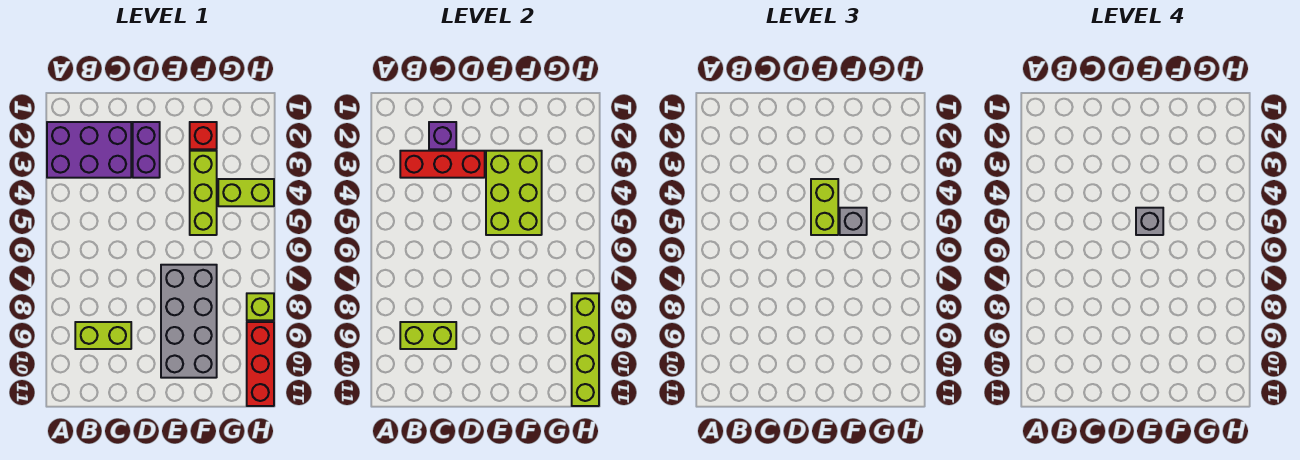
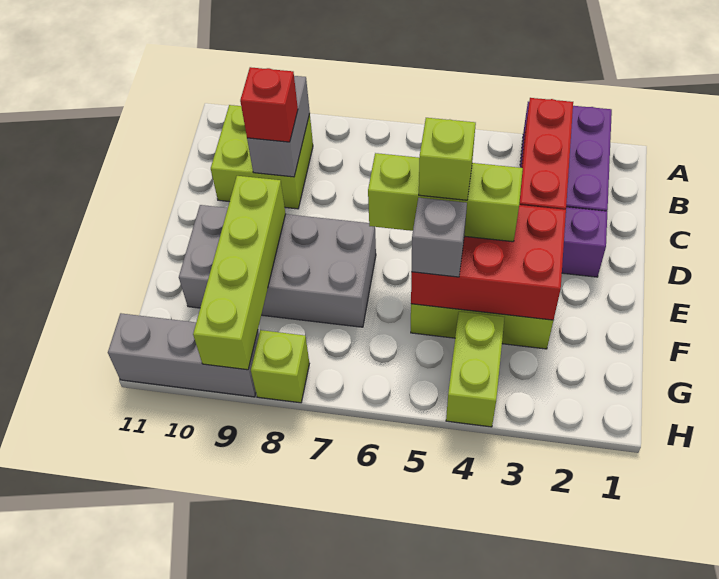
lime brick B9:C9 level 1 -> lime brick B9:C10 level 1
lime brick B9:C9 level 2 -> grey brick B9:C9 level 2
purple brick C2 level 2 -> none
lime brick E3:F5 level 2 -> red brick E3:F5 level 2
lime brick E4:E5 level 3 -> lime brick E4:E6 level 3
grey brick E5 level 4 -> lime brick E5 level 4
red brick F2 level 1 -> red brick C9 level 3
lime brick H8:H11 level 2 -> lime brick E9:H9 level 2
red brick H9:H11 level 1 -> grey brick H9:H11 level 1

